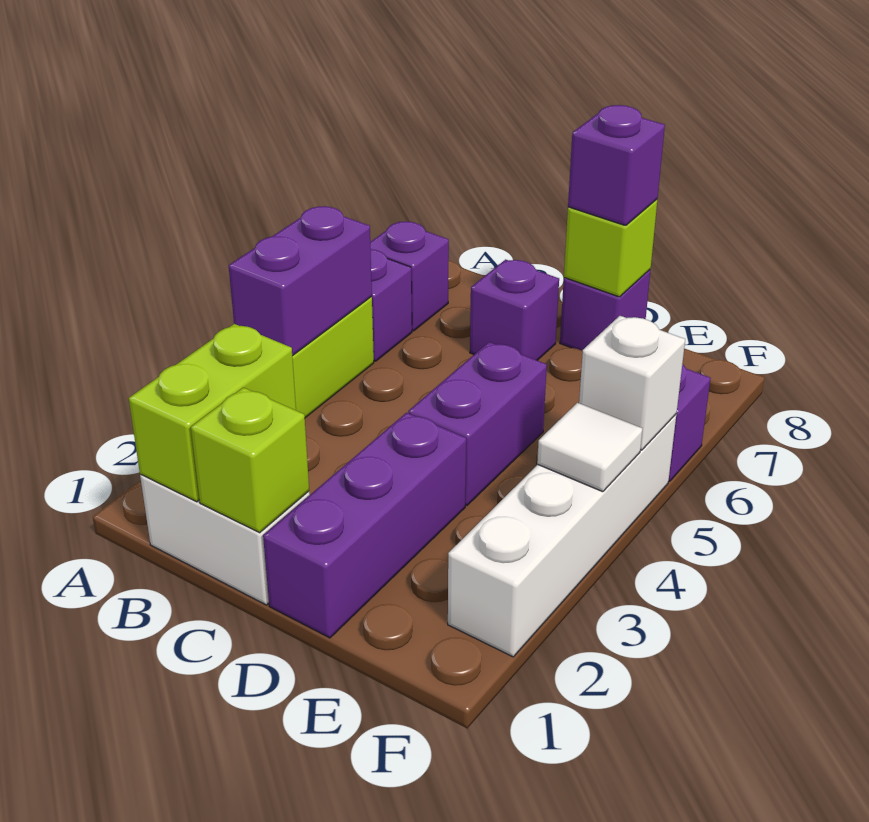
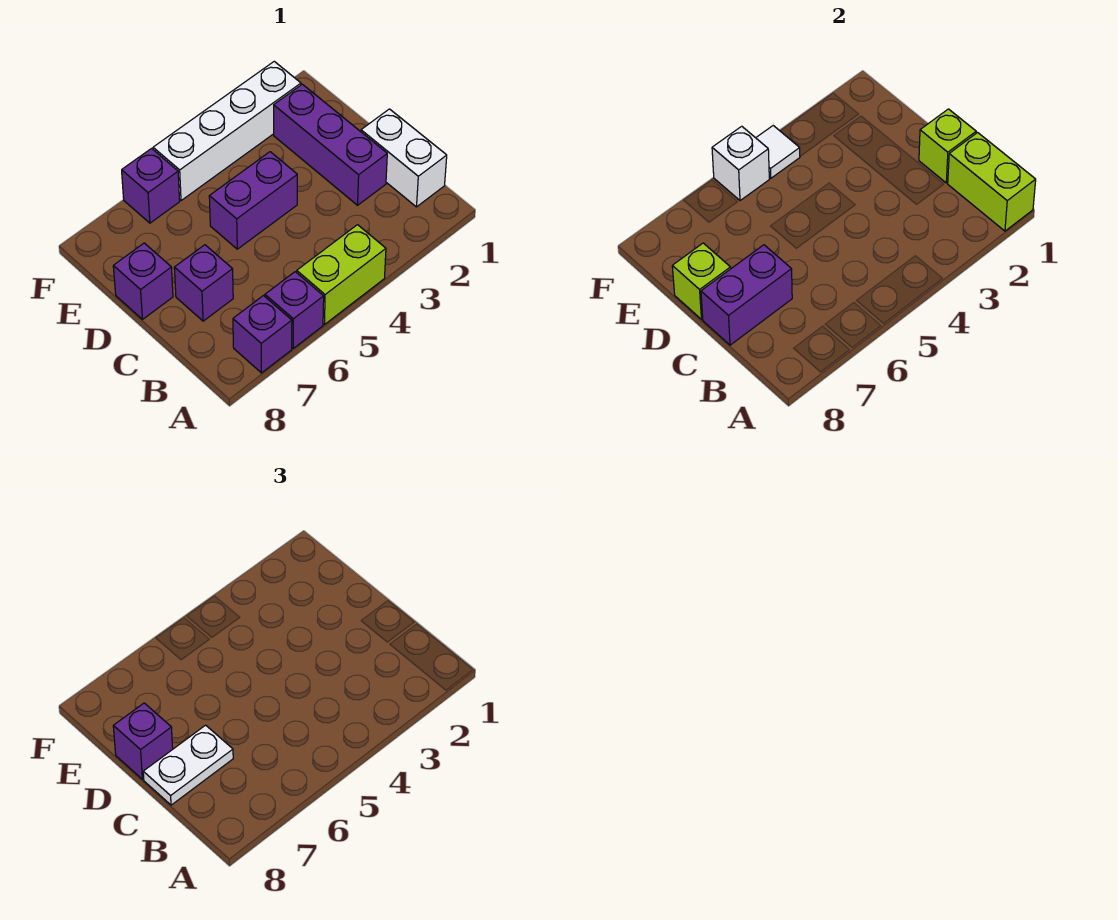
purple brick A4:A5 level 2 -> purple brick C7:C8 level 2
lime brick B1:B2 level 2 -> lime brick A1:B1 level 2
none -> white plate C7:C8 level 3
purple brick D1:D3 level 1 -> purple brick C2:E2 level 1

